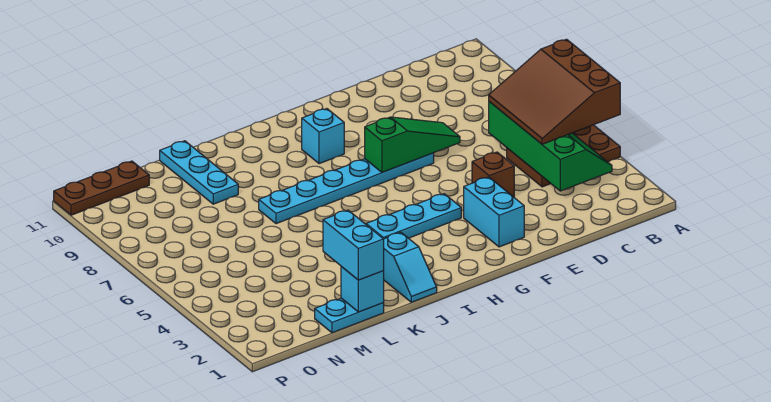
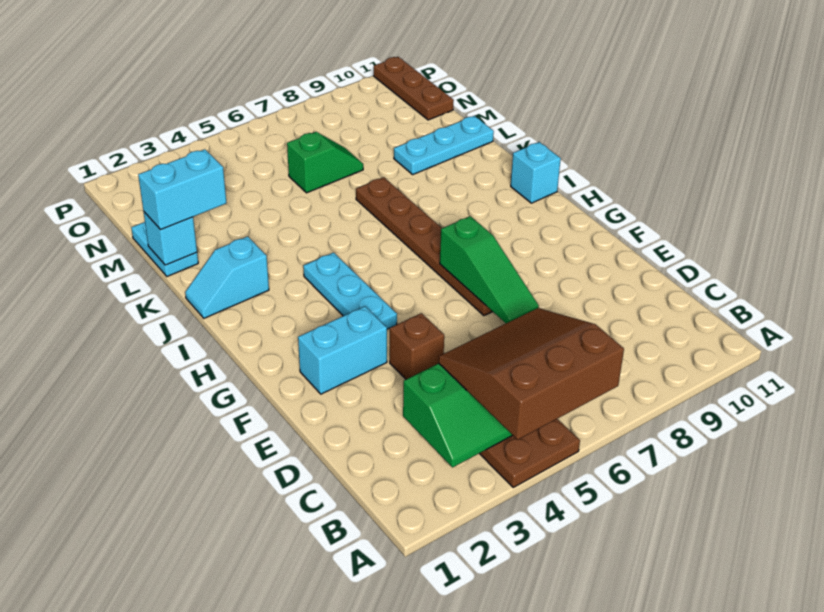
cyan plate F7:K7 level 1 -> brown plate F7:K7 level 1
cyan brick H9 level 1 -> cyan brick I11 level 1
none -> green slope M6:M7 level 1 top 6

